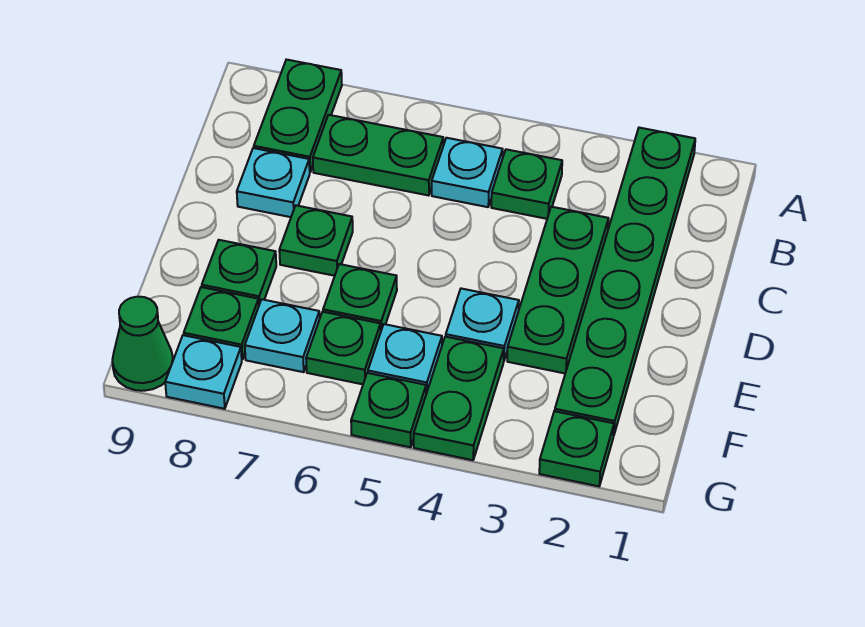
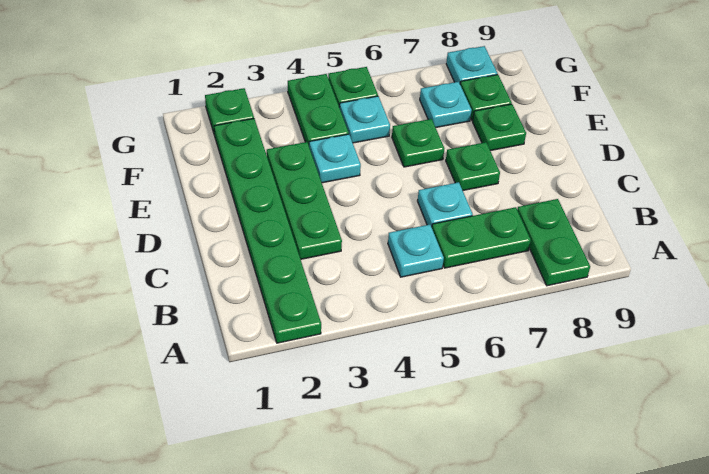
green plate B4 level 1 -> none
cyan plate C8 level 1 -> cyan plate C6 level 1
green plate F6 level 1 -> none
green cone G9 level 1 -> none

